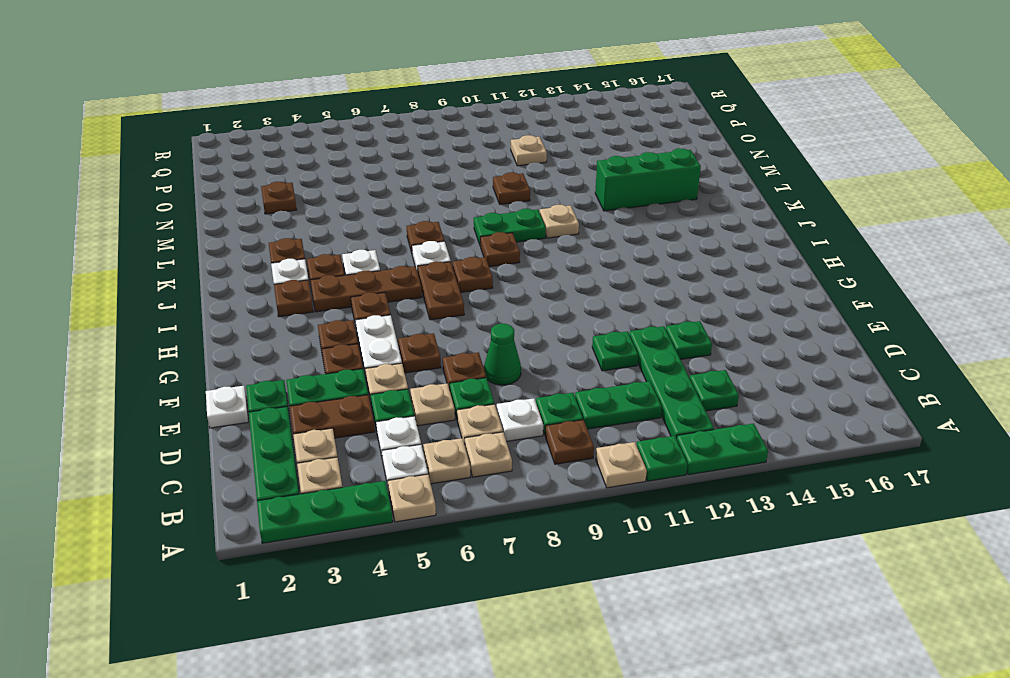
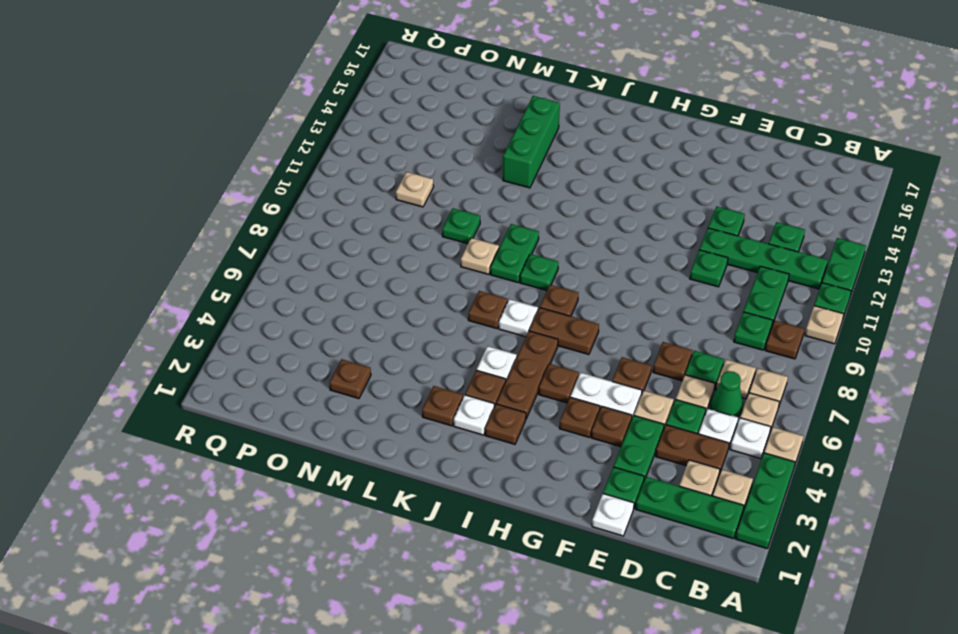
white plate C8 level 1 -> none
brown plate D3:D4 level 1 -> brown plate C4:D4 level 1
green cone E8 level 1 -> green cone C6 level 1
brown plate J9 level 1 -> green plate J9 level 1
tan plate K11 level 1 -> tan plate L9 level 1
brown plate M10 level 1 -> green plate M10 level 1

